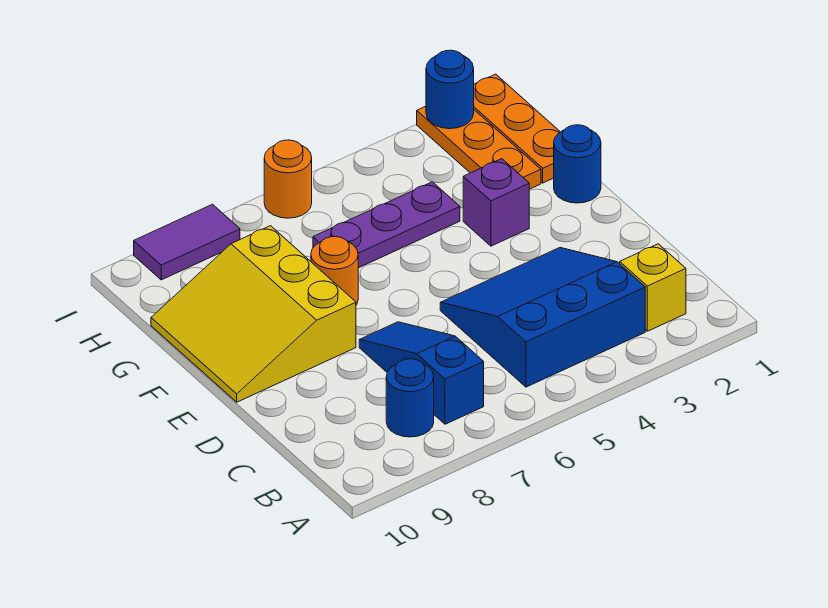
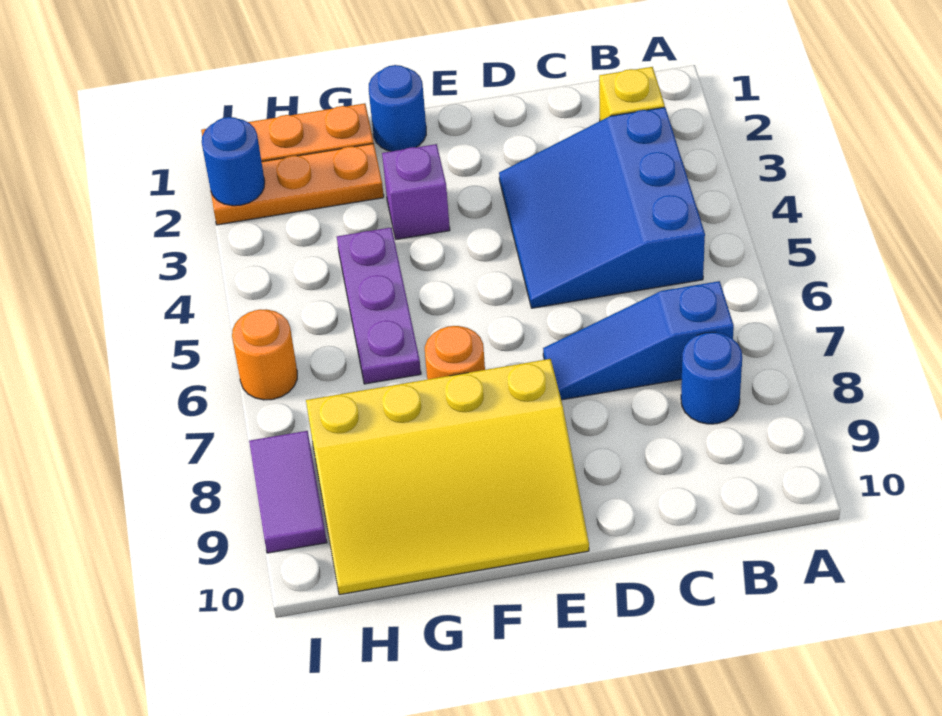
yellow slope E8:G10 level 1 top 8 -> yellow slope E8:H10 level 1 top 8

